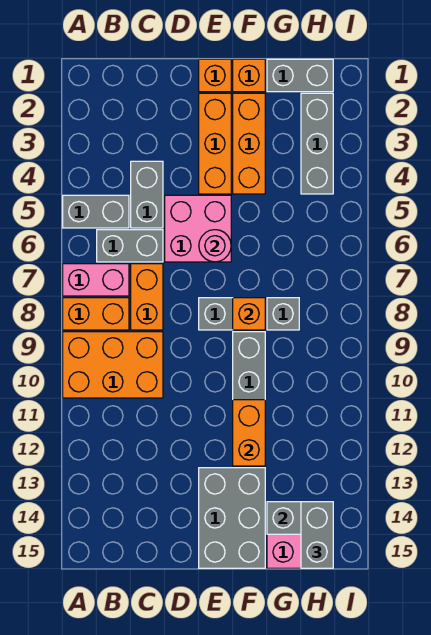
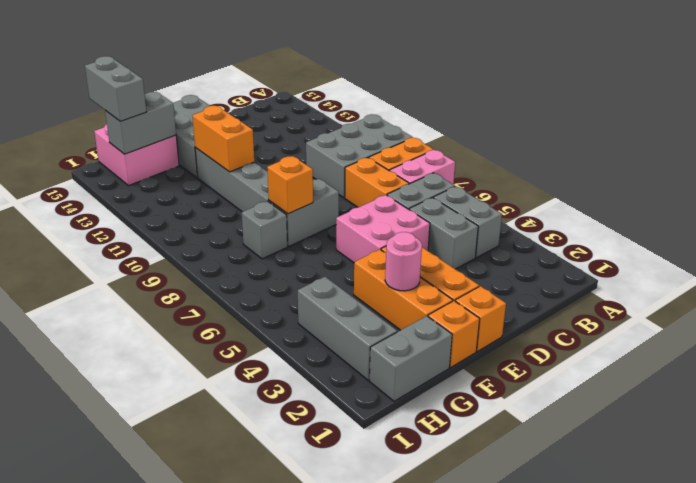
grey brick A5:B5 level 1 -> grey brick B4:B5 level 1
orange brick A9:C10 level 1 -> grey brick A9:C10 level 1
pink round brick E6 level 2 -> pink round brick F3 level 2

